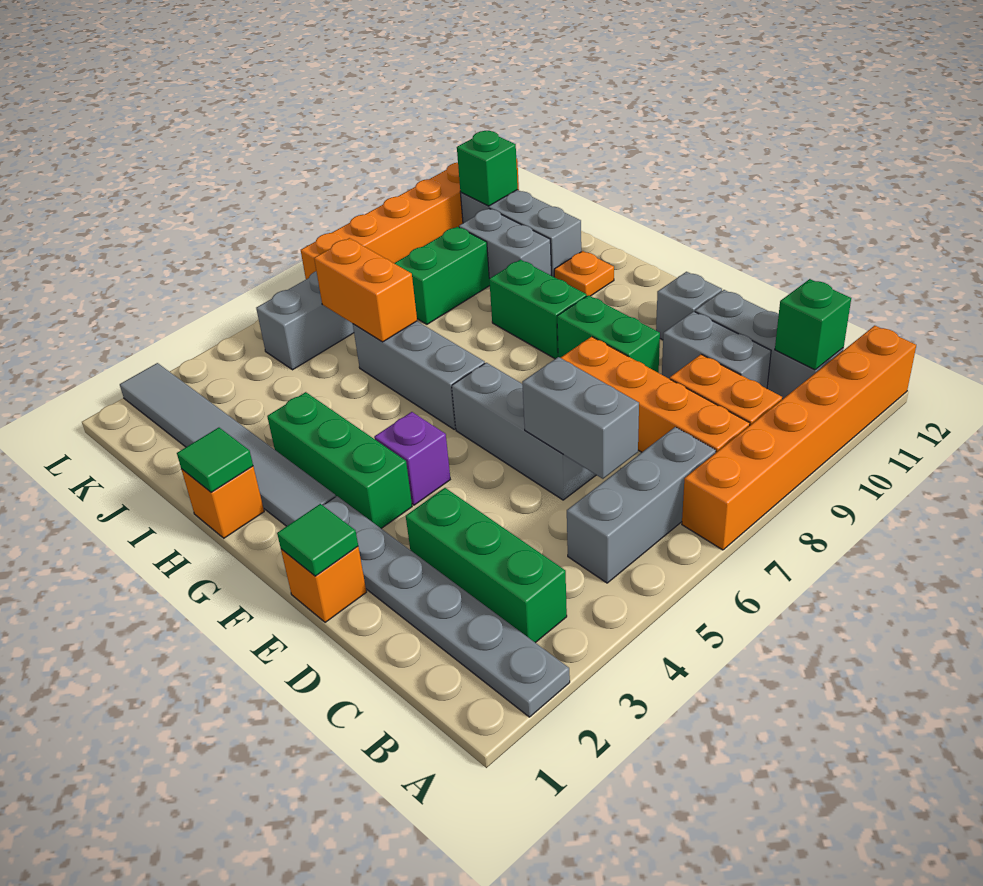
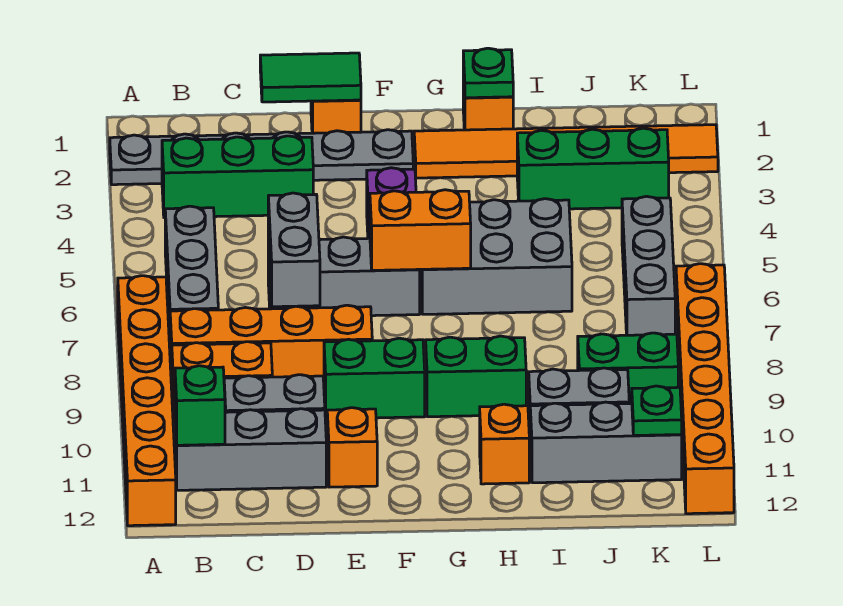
grey brick C6:D6 level 2 -> grey brick D6:D7 level 2
green tile E1 level 2 -> green tile D1:E1 level 2
grey brick E11 level 1 -> orange brick E11 level 1
green brick F3:H3 level 1 -> green brick I3:K3 level 1
grey tile G2:L2 level 1 -> orange tile G2:L2 level 1
grey brick G6:I6 level 1 -> grey brick G5:I6 level 1
green tile H1 level 2 -> green plate H1 level 2
orange plate H11 level 1 -> orange brick H11 level 1
orange brick I6:J6 level 2 -> orange brick F6:G6 level 2
green brick J8:J9 level 1 -> green brick J9:K9 level 1
green brick K11 level 2 -> green plate K11 level 2

